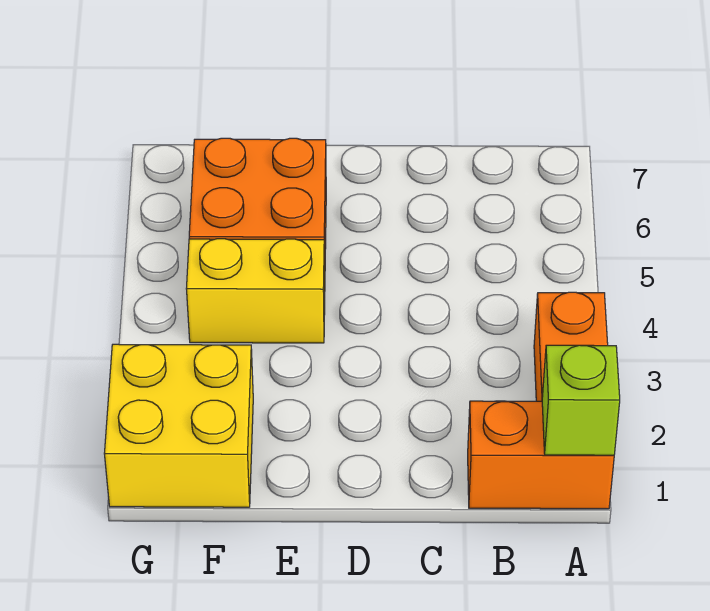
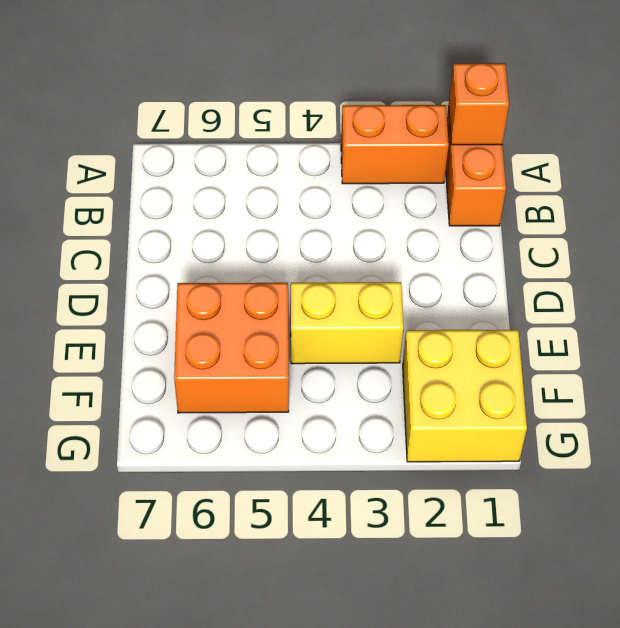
lime brick A1 level 2 -> orange brick A1 level 2
yellow brick E4:F4 level 1 -> yellow brick E3:E4 level 1

